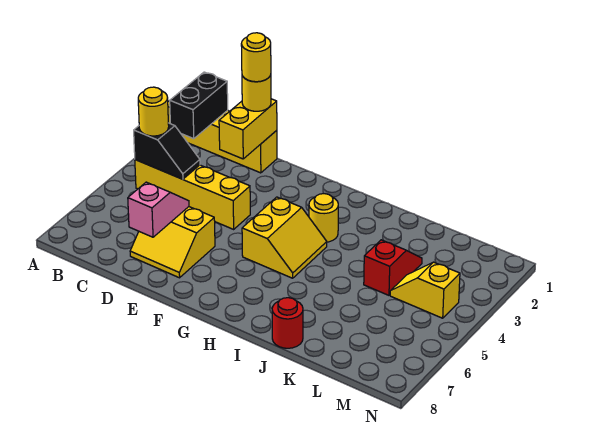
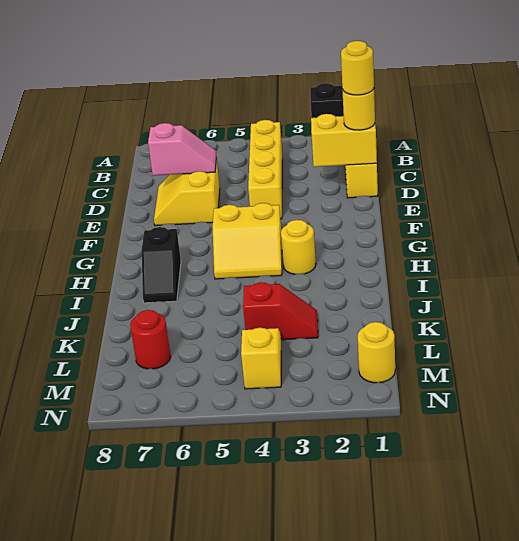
black slope B4:C4 level 2 top B -> black slope H7:I7 level 1 top H
yellow round brick B4 level 3 -> yellow round brick M1 level 1
red round brick J8 level 1 -> red round brick L7 level 1

